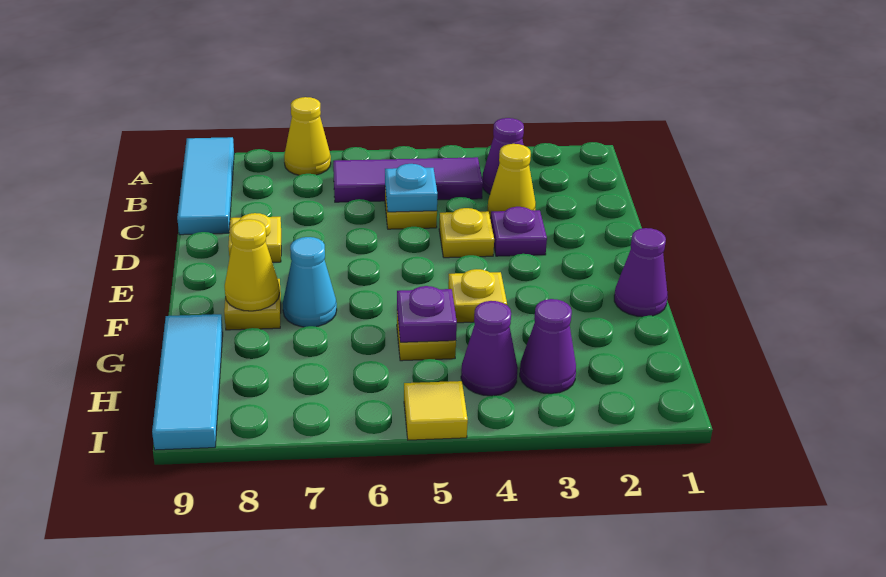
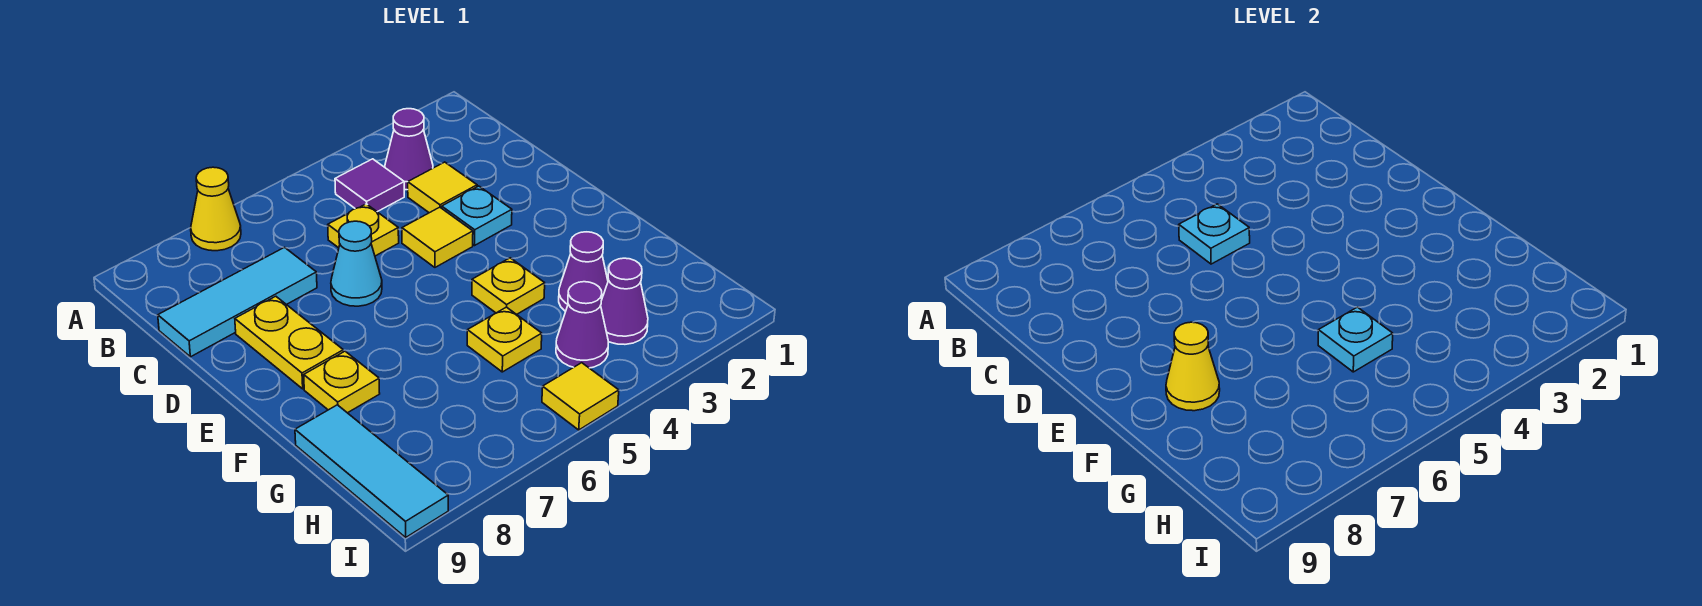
cyan tile A9:C9 level 1 -> cyan tile C7:C9 level 1
purple tile B4:B6 level 1 -> purple tile B4 level 1
yellow cone C3 level 1 -> yellow tile C3 level 1
purple plate D3 level 1 -> cyan plate D3 level 1
yellow plate D4 level 1 -> yellow tile D4 level 1
yellow plate D8 level 1 -> yellow plate D8:E8 level 1
purple cone F1 level 1 -> purple cone G3 level 1
cyan cone F7 level 1 -> cyan cone D6 level 1
purple plate G5 level 2 -> cyan plate G5 level 2

